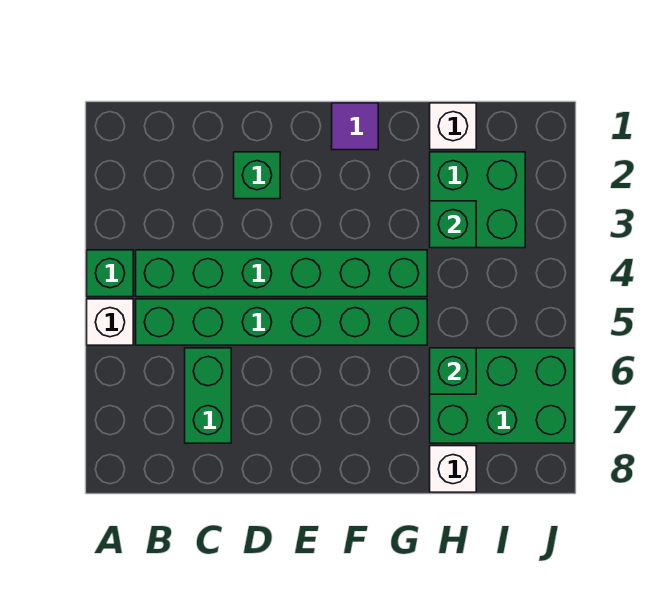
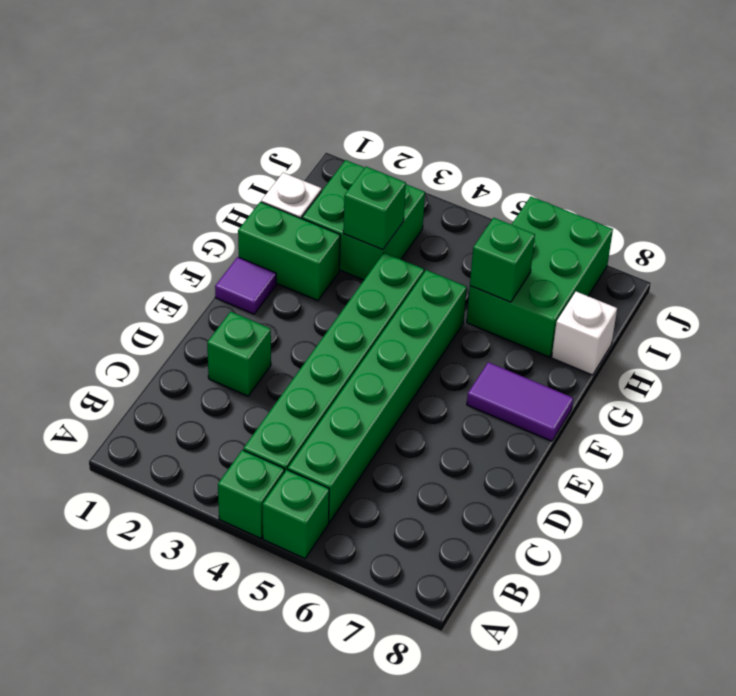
white brick A5 level 1 -> green brick A5 level 1
green brick C6:C7 level 1 -> green brick G1:G2 level 1
none -> purple tile F7:F8 level 1

